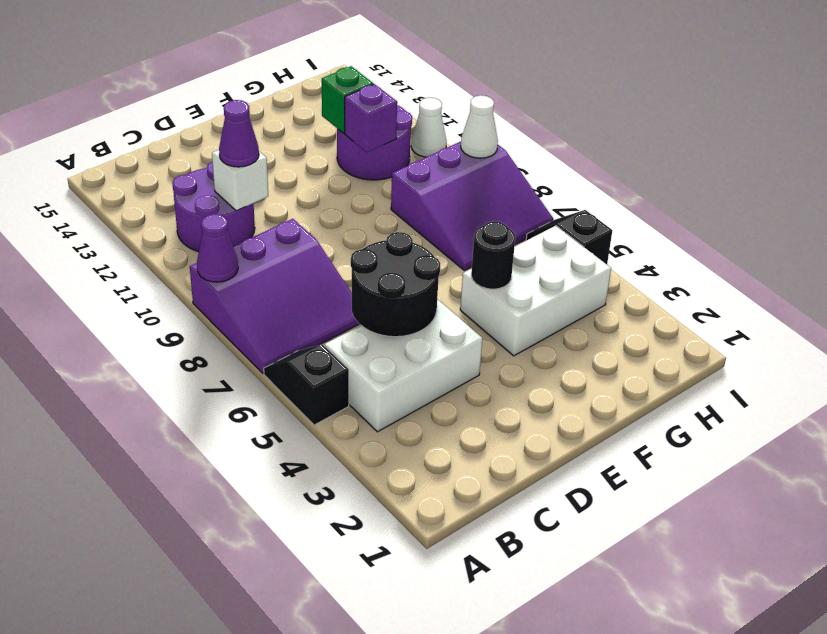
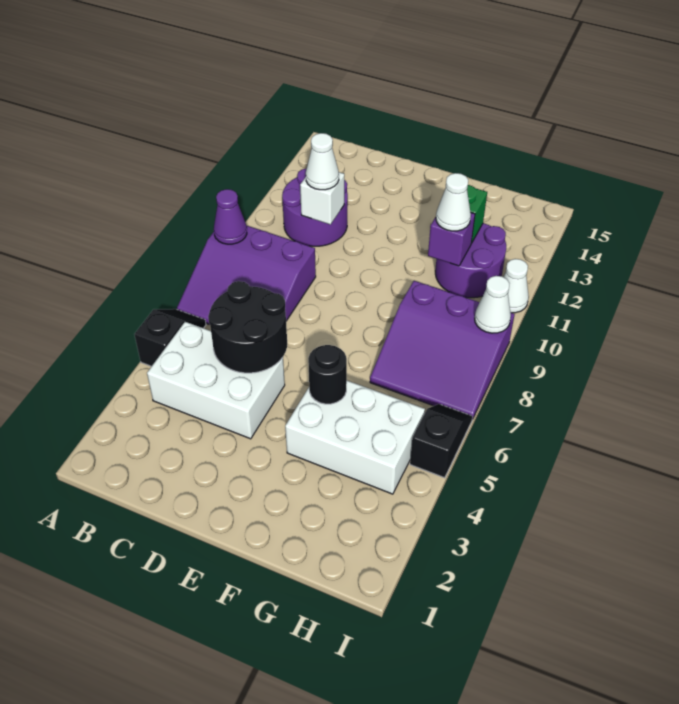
purple cone C11 level 3 -> white cone C11 level 3
none -> white cone G11 level 3

